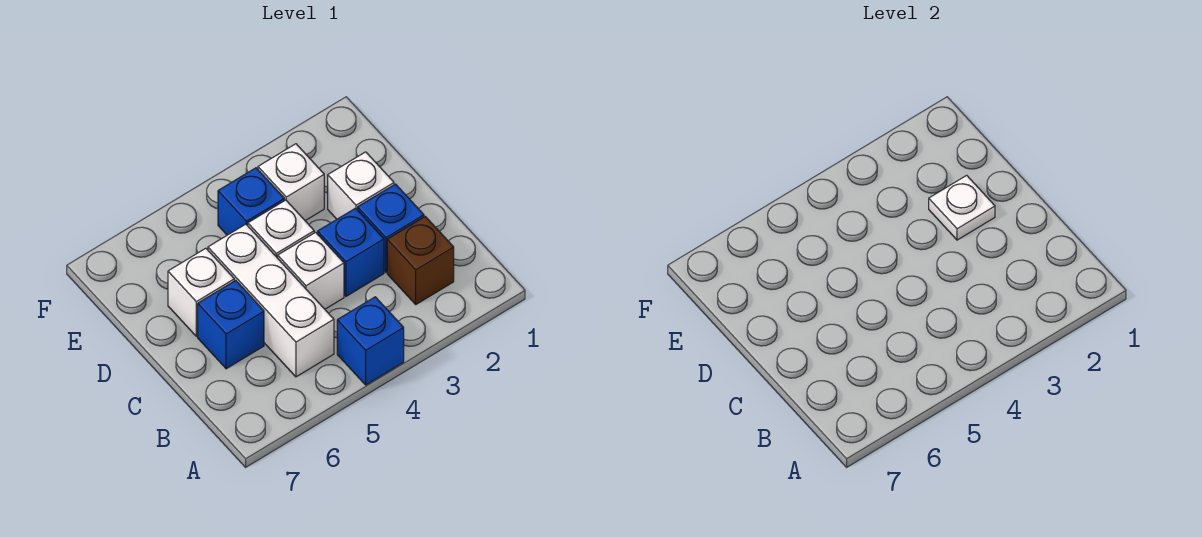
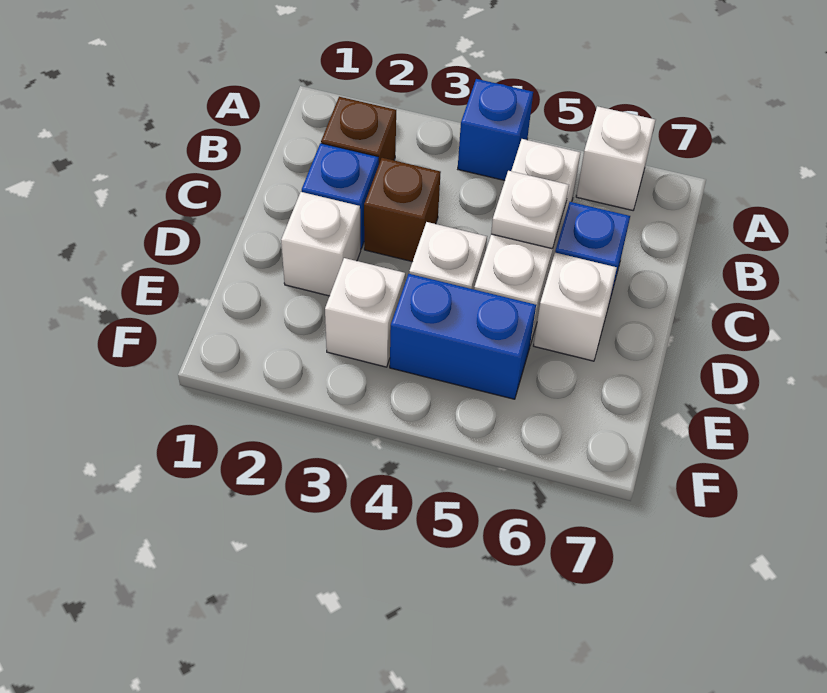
blue brick C3 level 1 -> brown brick C3 level 1
white brick C4 level 1 -> white brick A6 level 1
white plate D2 level 2 -> white plate C5 level 2
blue brick E4 level 1 -> blue brick E4:E5 level 1

